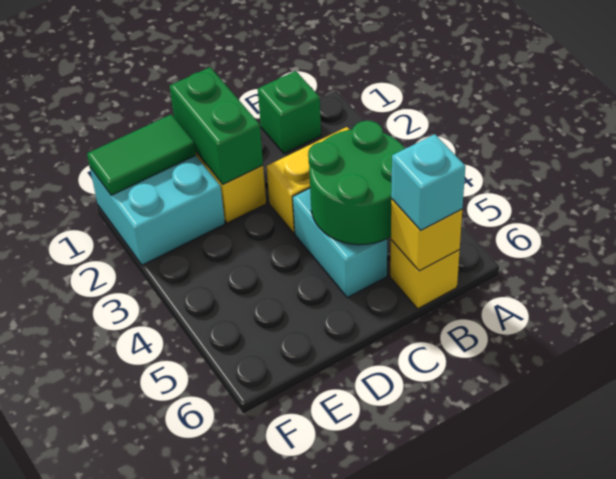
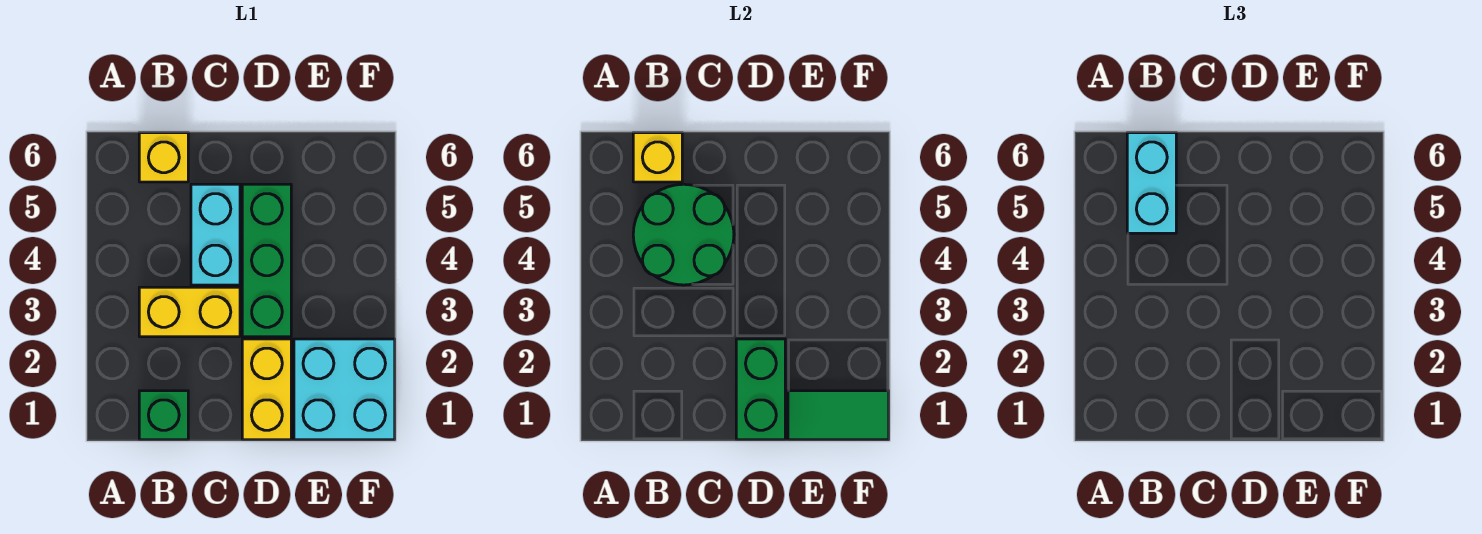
cyan brick B6 level 3 -> cyan brick B5:B6 level 3
none -> green brick D3:D5 level 1

